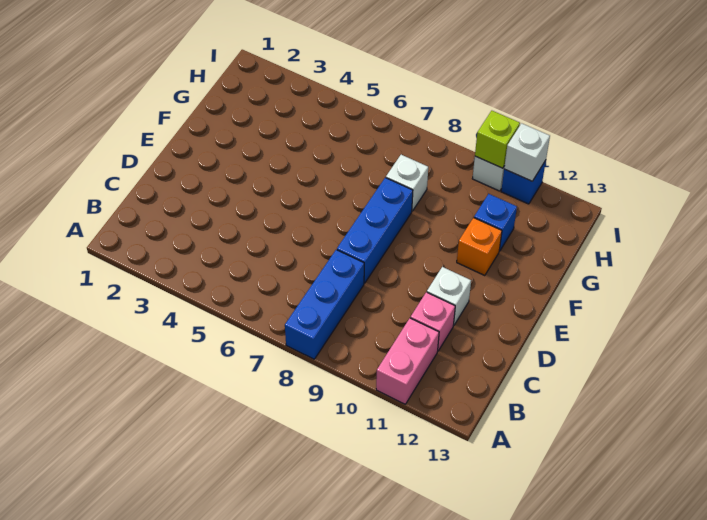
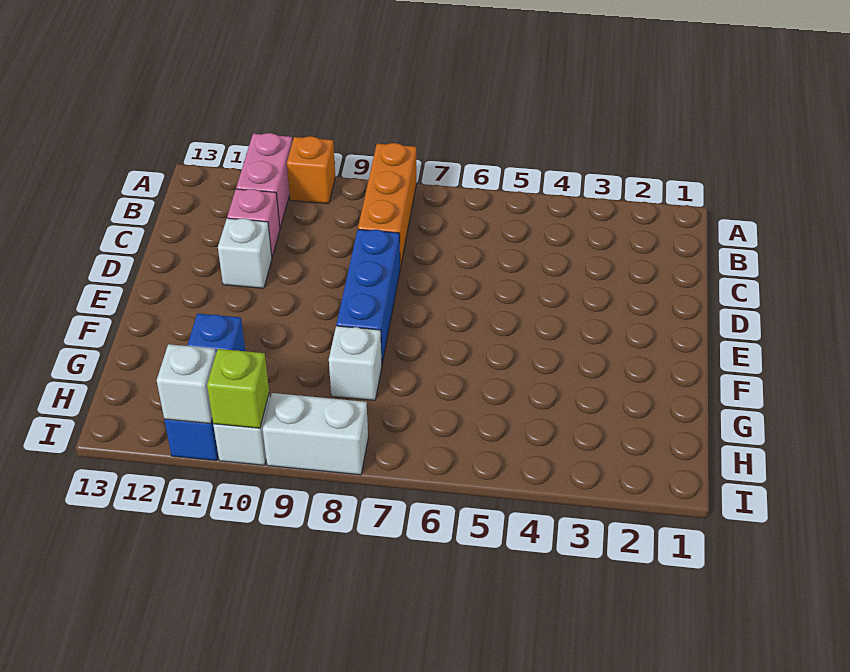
blue brick A8:C8 level 1 -> orange brick A8:C8 level 1
orange brick F11 level 1 -> orange brick A10 level 1
none -> white brick I8:I9 level 1

